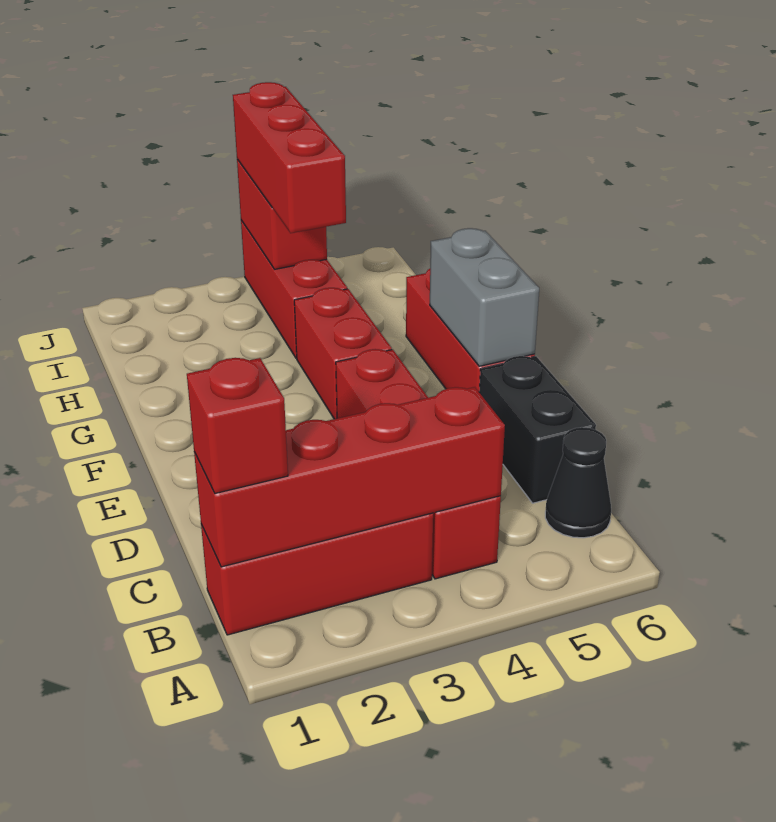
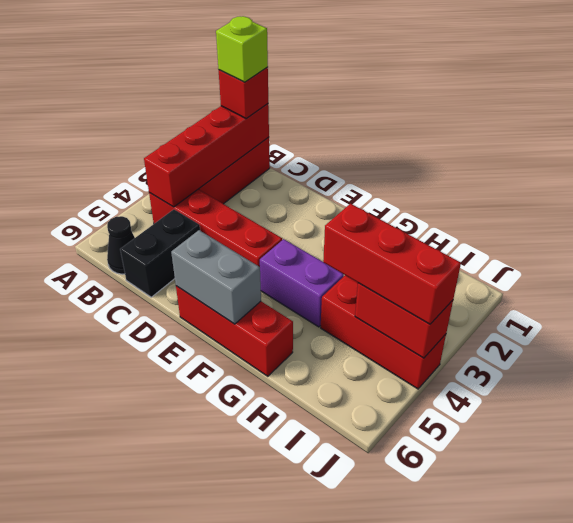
none -> lime brick B1 level 4
black brick C6:D6 level 1 -> black brick C5:C6 level 1
red brick F4:G4 level 1 -> purple brick F4:G4 level 1

